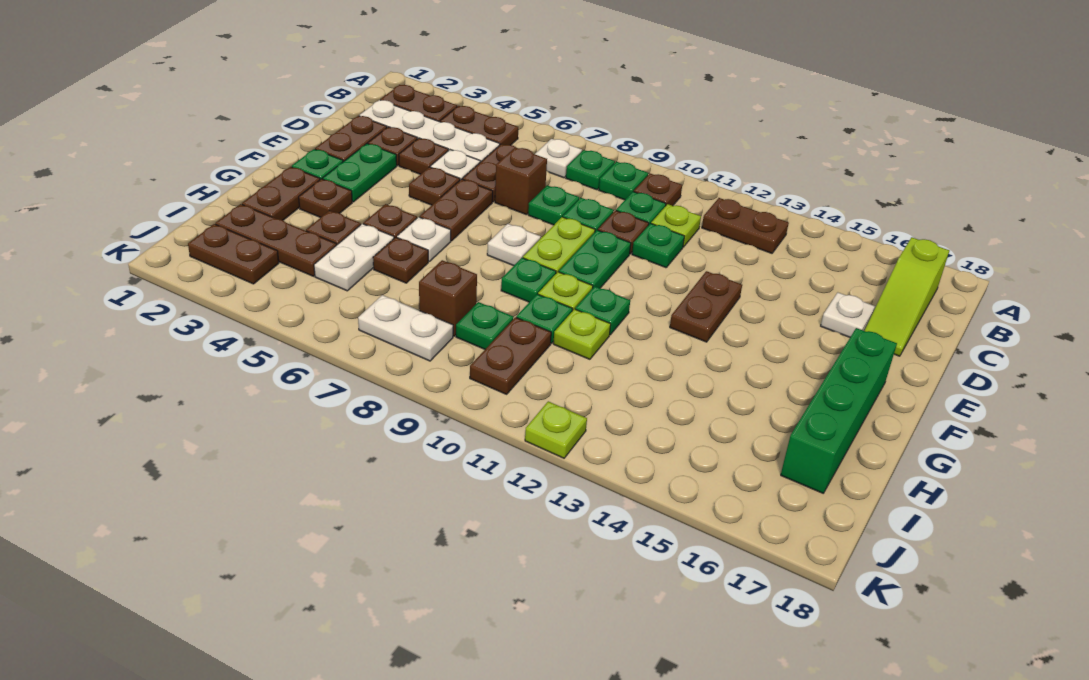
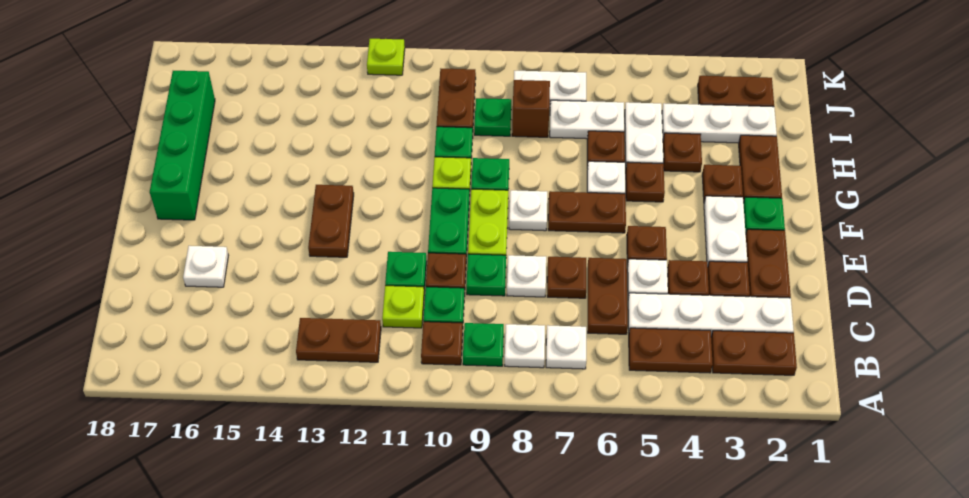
green plate B8 level 1 -> white plate B8 level 1
lime slope B17:D17 level 1 top B -> none
brown brick D7 level 1 -> brown plate D7 level 1
green plate D8 level 1 -> white plate D8 level 1
green plate E3:F3 level 1 -> white plate E3:F3 level 1
brown plate E6:F6 level 1 -> brown plate F6:F7 level 1
green plate G11 level 1 -> none
lime plate H11 level 1 -> none
brown plate I2:I4 level 1 -> white plate I2:I4 level 1
none -> white plate I6:I7 level 1

